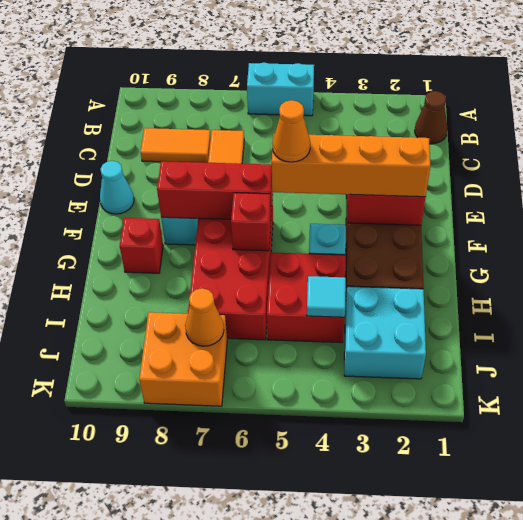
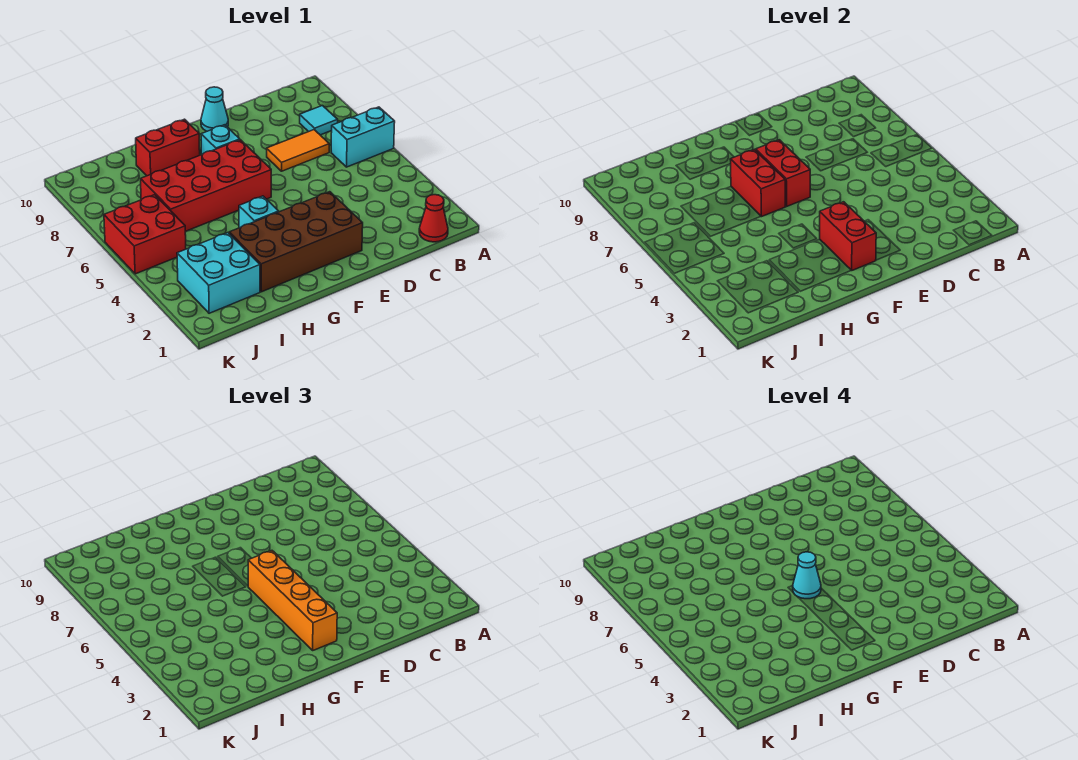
cyan brick A5:A6 level 1 -> cyan brick A6:B6 level 1
brown cone B1 level 1 -> red cone B1 level 1
orange tile C8:C9 level 1 -> none
orange cone F5 level 4 -> cyan cone F5 level 4
red brick F6:F8 level 2 -> red brick F6:F7 level 2
red brick G6 level 2 -> red brick G6:G7 level 2
red brick G9 level 1 -> red brick G9:H9 level 1
red brick H4:I5 level 1 -> red brick J5:K6 level 1
cyan tile I4 level 2 -> cyan tile B8 level 1
orange brick J7:K8 level 1 -> none
orange cone J7 level 2 -> none

